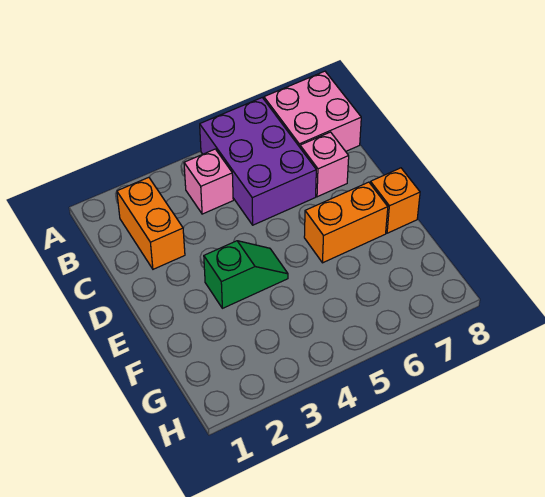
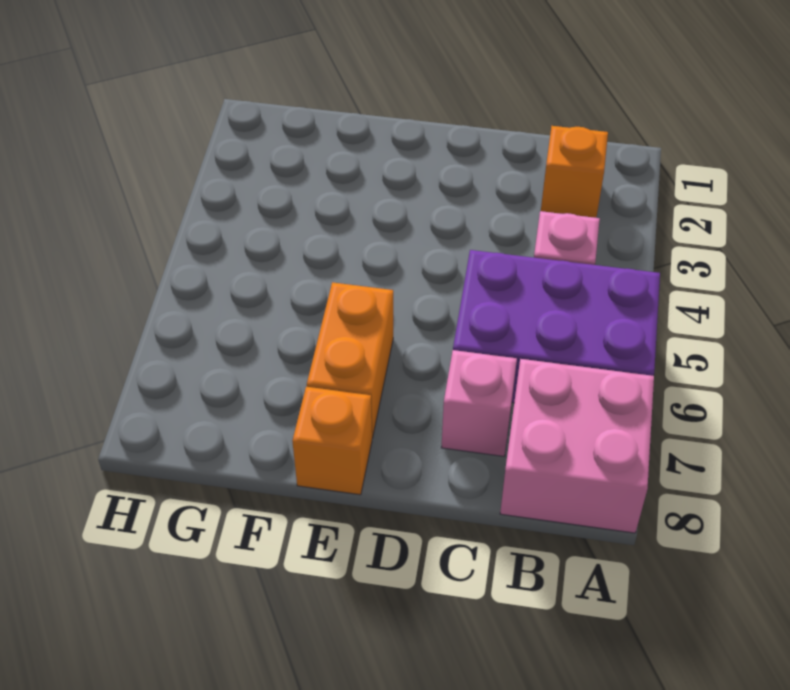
orange brick B2:C2 level 1 -> orange brick B2 level 1
green slope E3:E4 level 1 top 3 -> none

